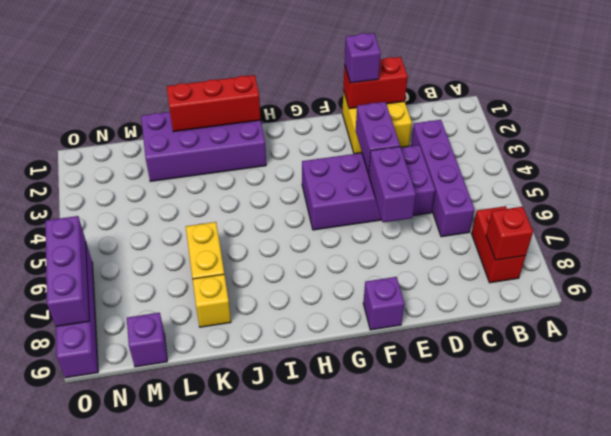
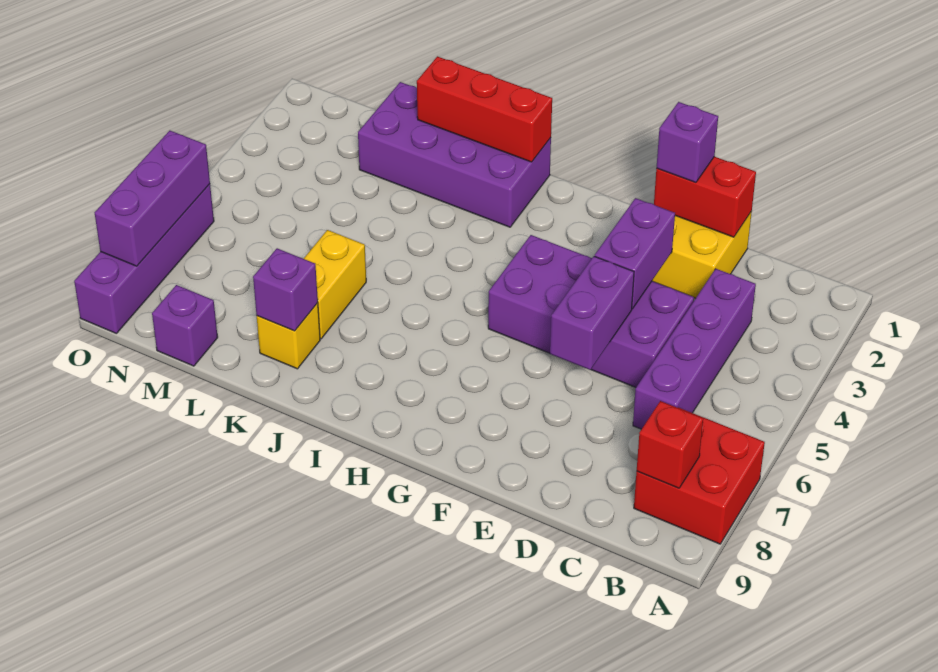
red brick B7:B8 level 1 -> red brick A7:B8 level 1
purple brick F9 level 1 -> purple brick K8 level 2

